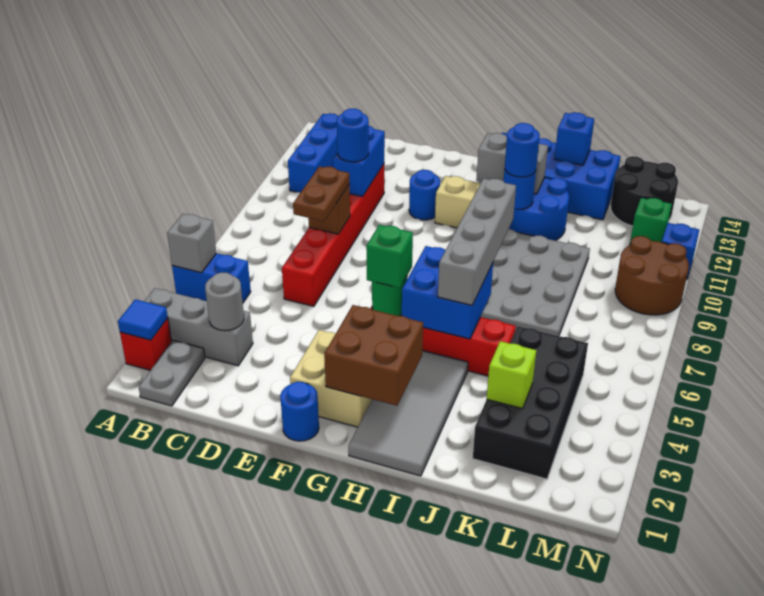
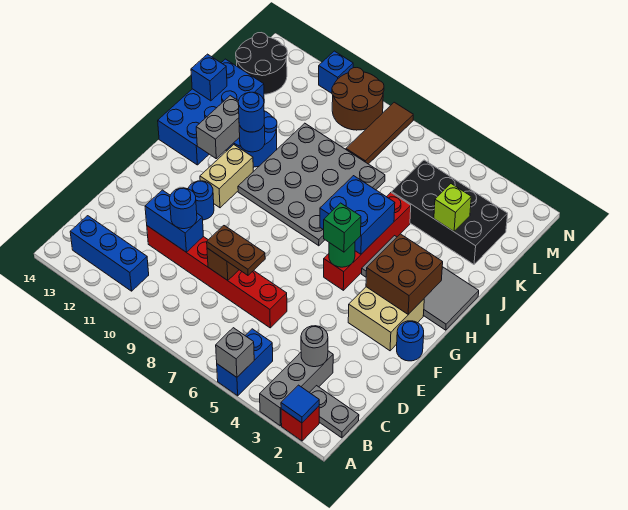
grey brick I5:I8 level 3 -> none
none -> brown tile L8:N8 level 1
green brick M12 level 1 -> none

